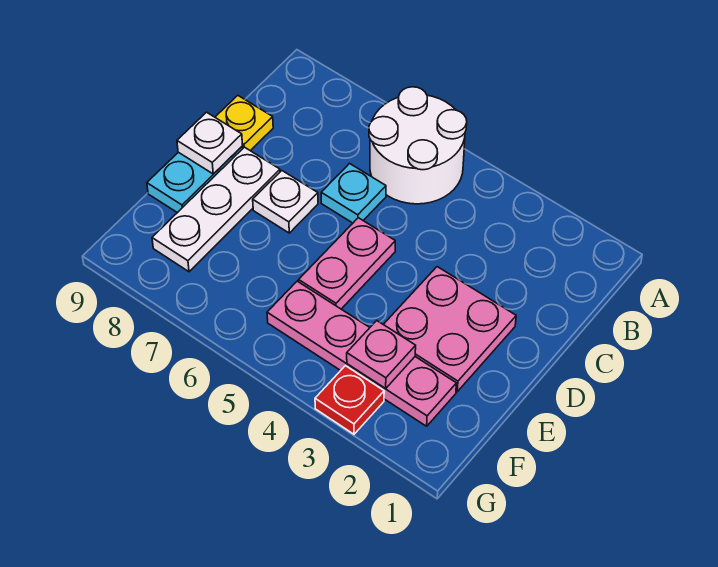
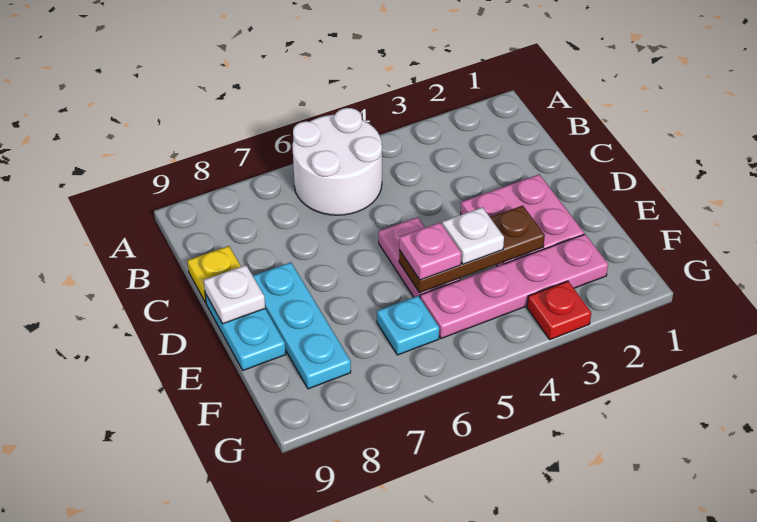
cyan plate C6 level 1 -> cyan plate F6 level 1
white plate D7 level 1 -> white plate E4 level 3
white plate D8:F8 level 1 -> cyan plate D8:F8 level 1
none -> brown plate E3:E5 level 2
pink plate F3 level 2 -> pink plate E5 level 3

